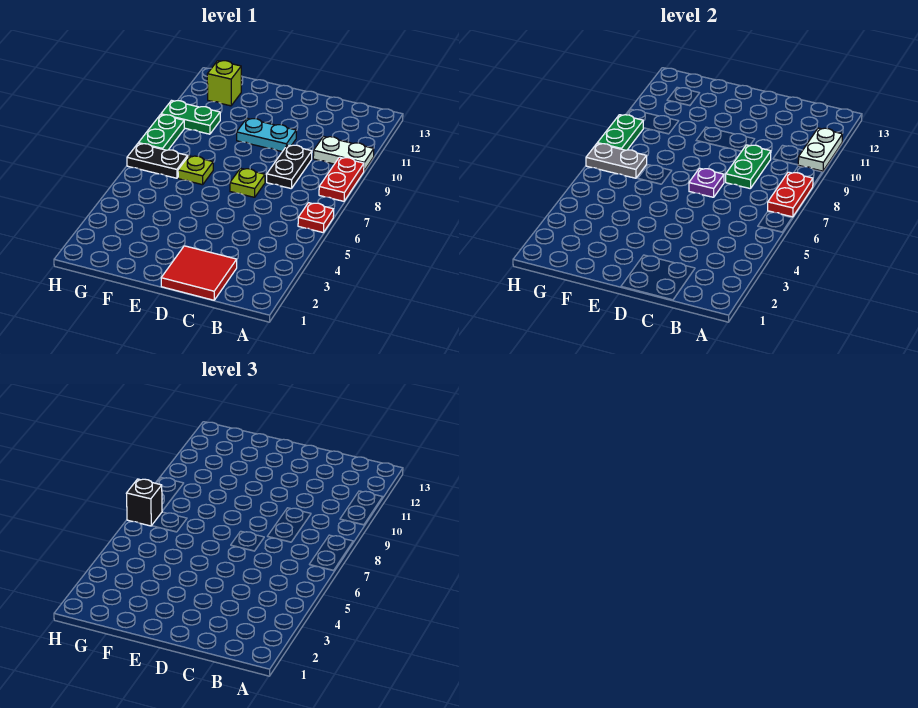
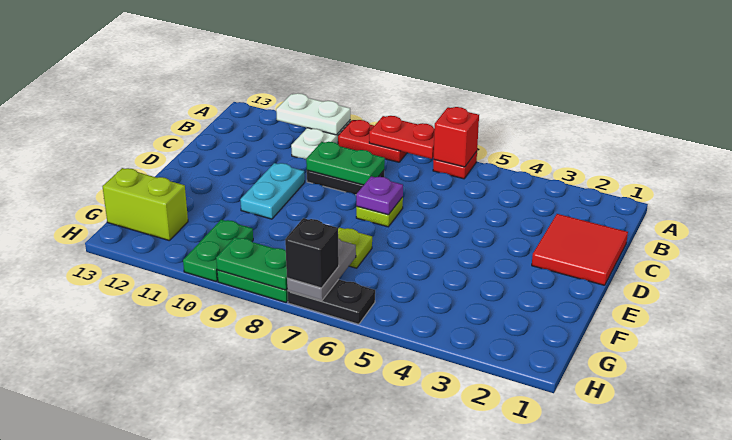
none -> red brick A6 level 2
black plate G7:H7 level 1 -> black plate H6:H7 level 1
lime brick G12 level 1 -> lime brick G12:G13 level 1

